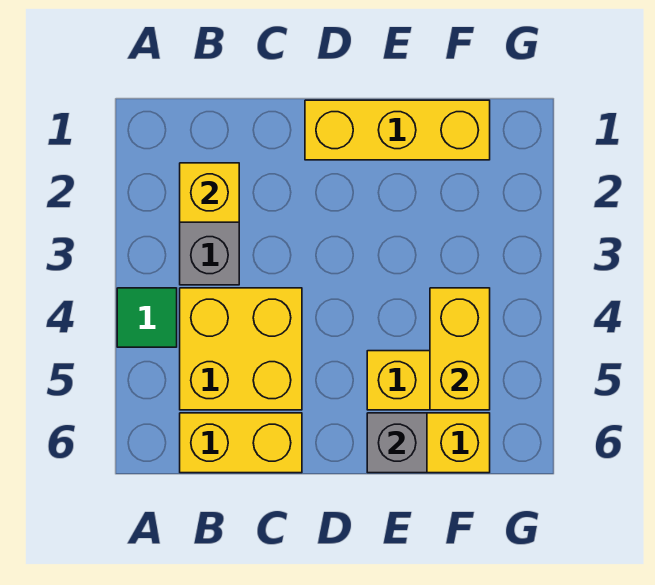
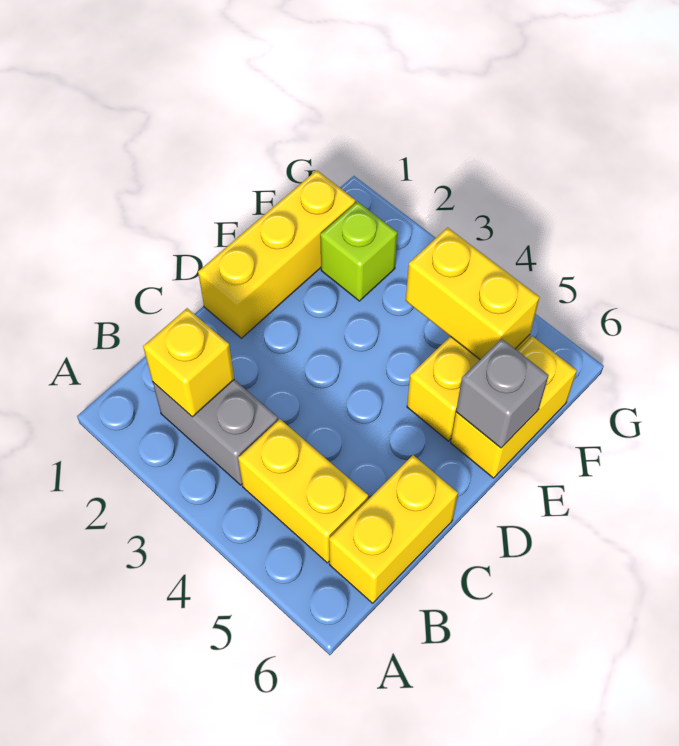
green tile A4 level 1 -> none
yellow brick B4:C5 level 1 -> yellow brick B4:B5 level 1
none -> lime brick F2 level 1

